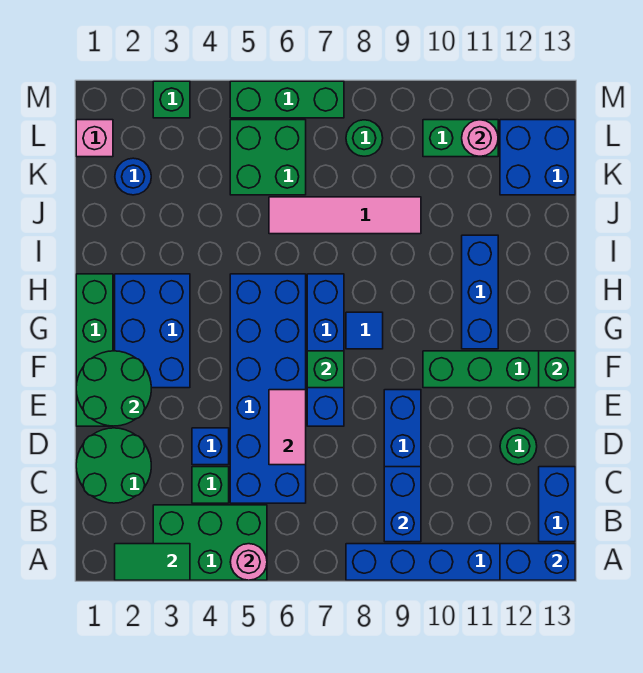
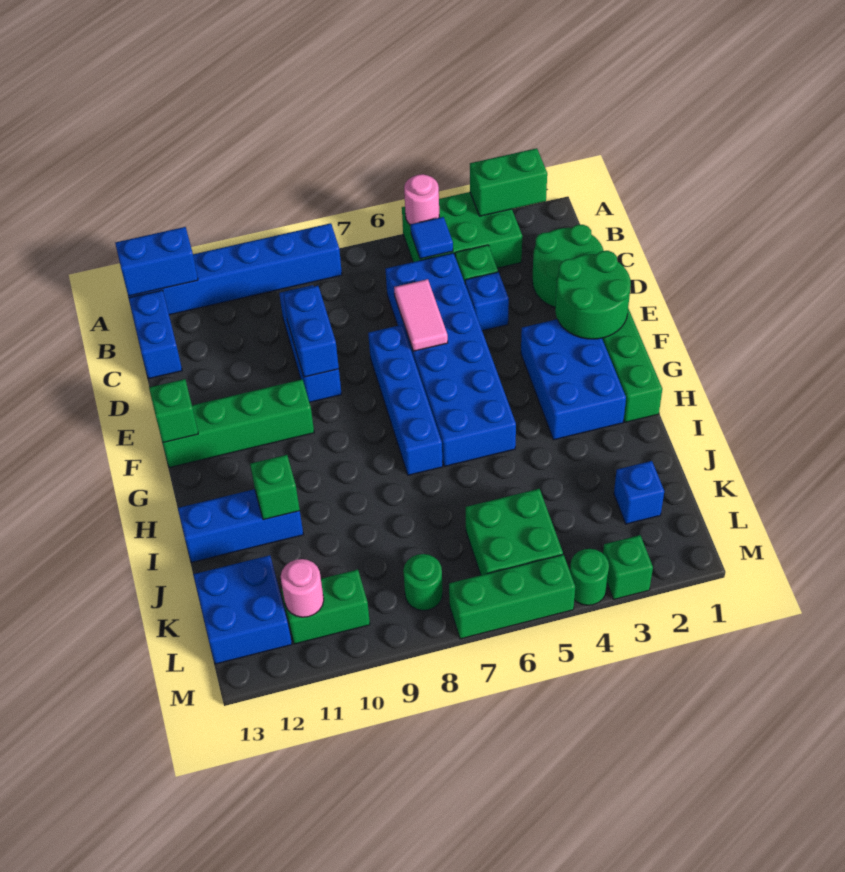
green tile A2:A3 level 2 -> green brick A2:A3 level 2
blue brick B9:C9 level 2 -> blue brick D9:E9 level 2
green round brick D12 level 1 -> green round brick M4 level 1
green brick F7 level 2 -> green brick I11 level 2
blue tile G8 level 1 -> blue tile B5 level 2
blue brick G11:I11 level 1 -> blue brick I11:I13 level 1
pink tile J6:J9 level 1 -> none
blue round brick K2 level 1 -> blue brick K2 level 1
pink brick L1 level 1 -> none

